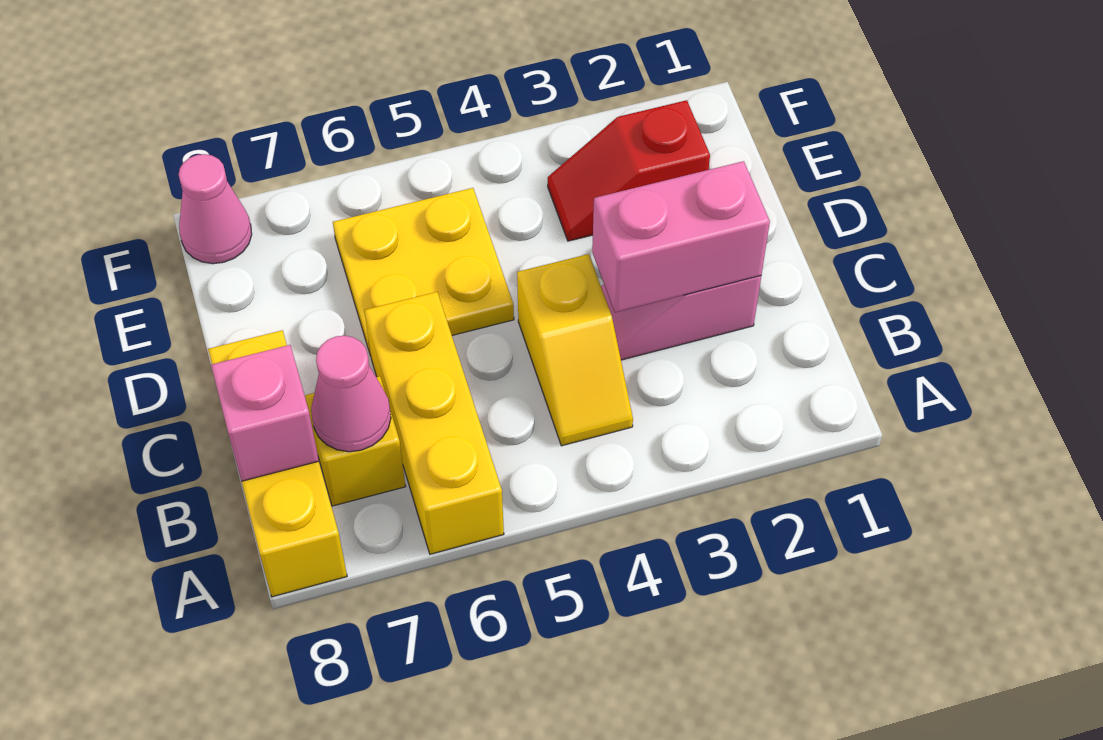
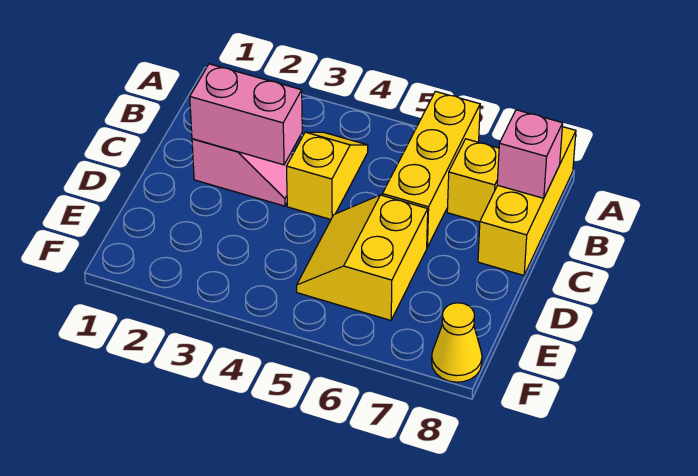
pink cone B7 level 2 -> none
yellow plate D5:E6 level 1 -> yellow slope D5:E6 level 1 top 6
red slope E2:E3 level 1 top 2 -> none
pink cone F8 level 1 -> yellow cone F8 level 1

